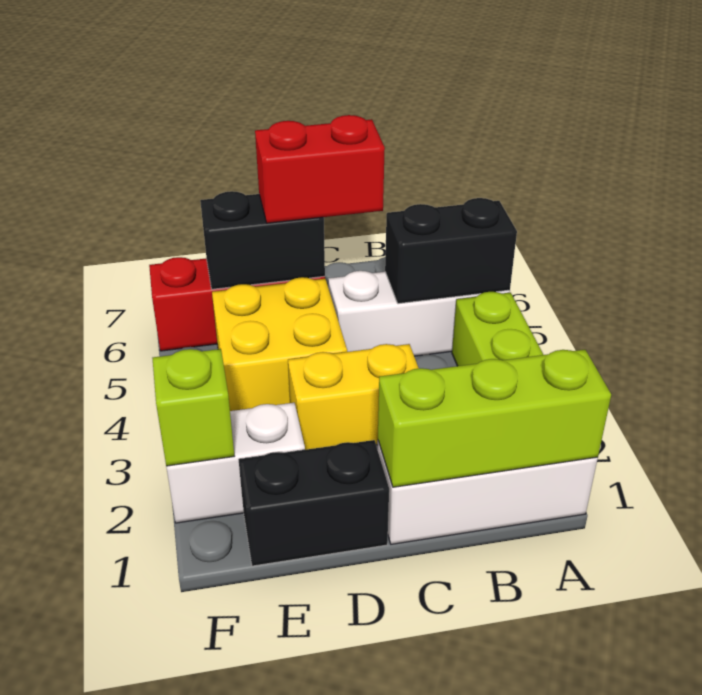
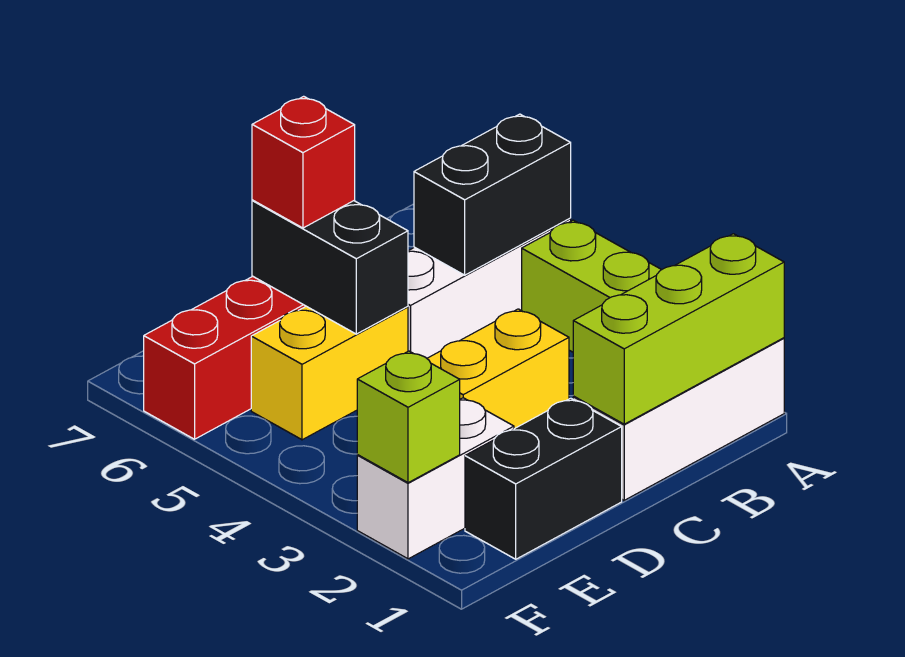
red brick C6:D6 level 3 -> red brick D6 level 3
yellow brick D4:E5 level 1 -> yellow brick D5:E5 level 1
black brick D6:E6 level 2 -> black brick D5:D6 level 2

